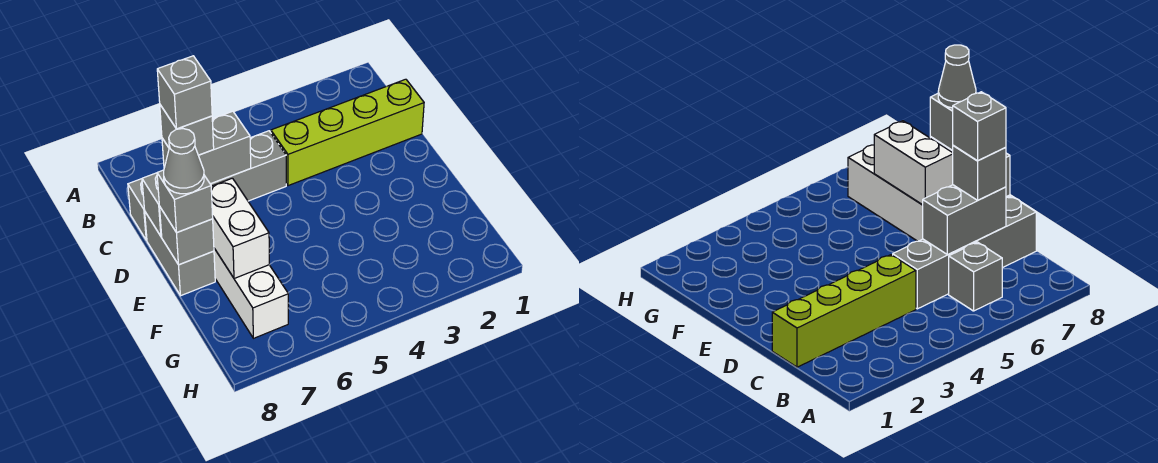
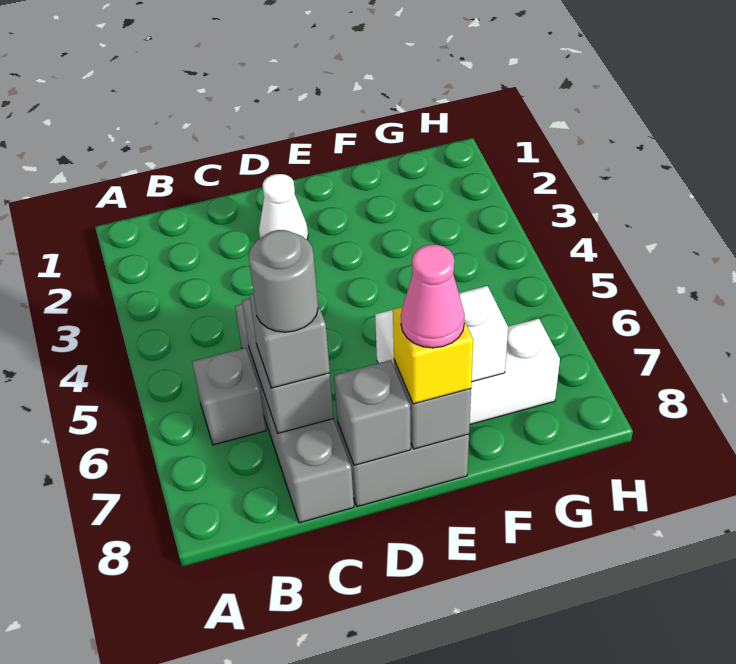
lime brick C1:C4 level 1 -> none
grey brick C7 level 4 -> grey round brick C7 level 4
none -> white cone D2 level 1
grey brick E8 level 3 -> yellow brick E8 level 3
grey cone E8 level 4 -> pink cone E8 level 4

